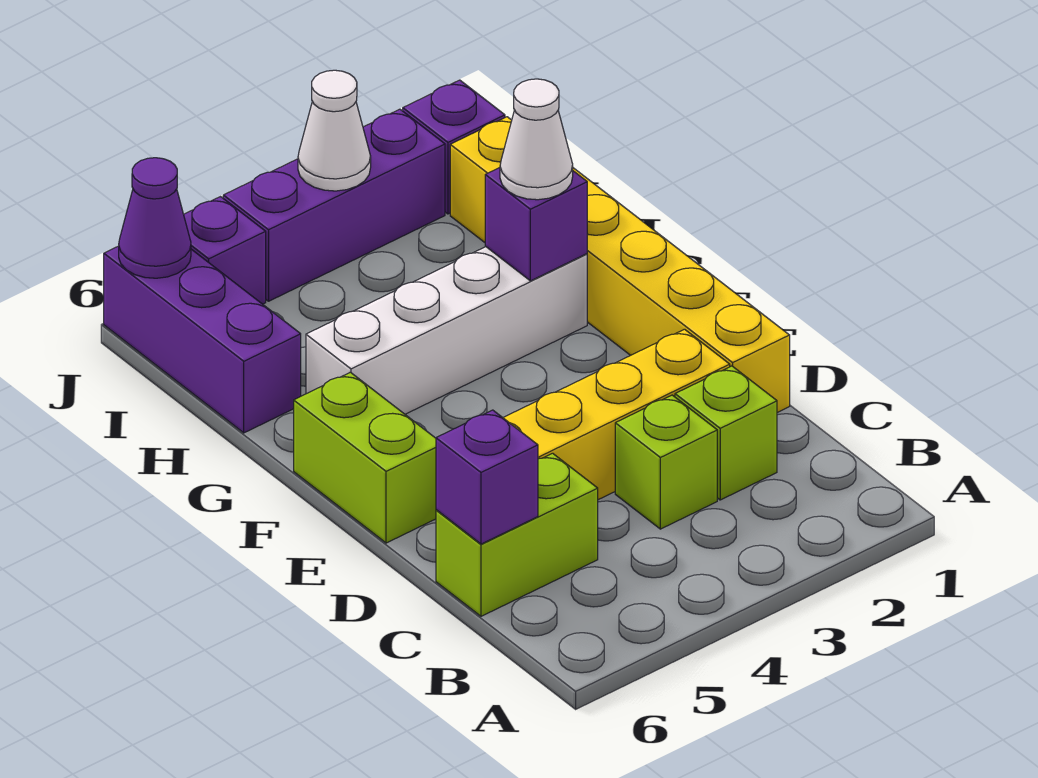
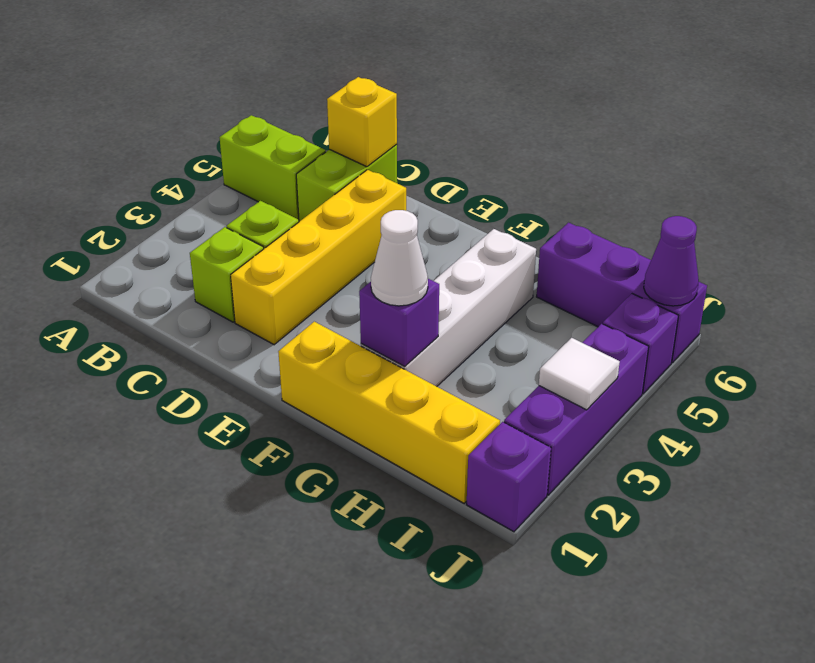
purple brick C6 level 2 -> yellow brick C6 level 2
yellow brick D1:I1 level 1 -> yellow brick F1:I1 level 1
lime brick E6:F6 level 1 -> lime brick A5:B5 level 1
white cone J3 level 2 -> white tile J3 level 2

